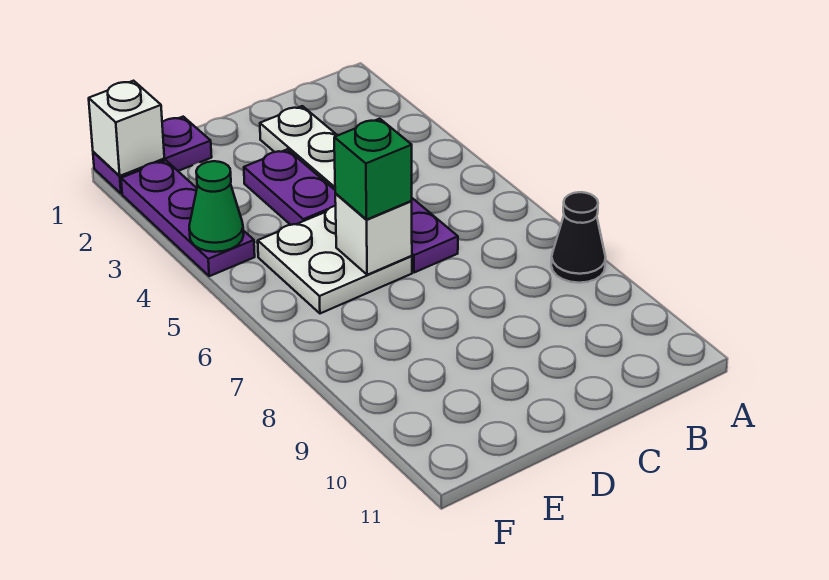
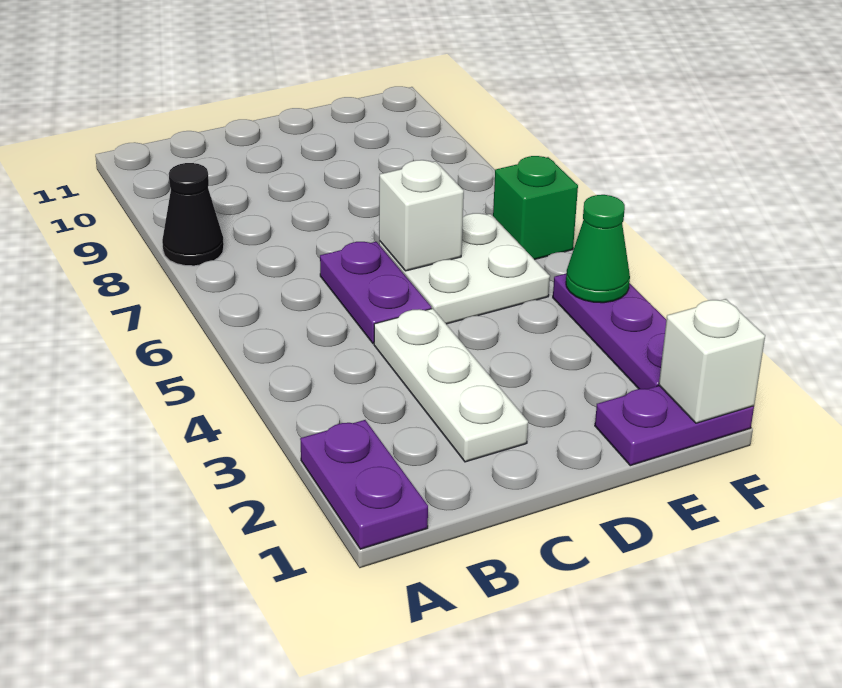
purple plate D3:D4 level 1 -> purple plate A1:A2 level 1
green brick D6 level 3 -> green brick F6 level 1

